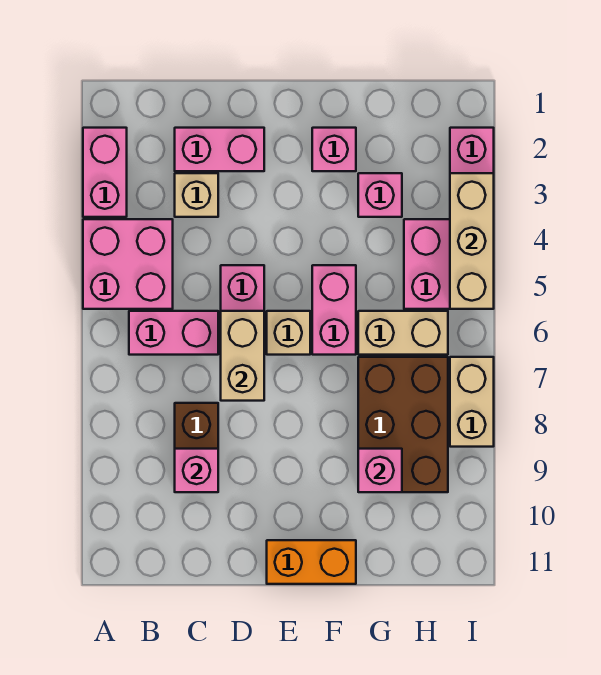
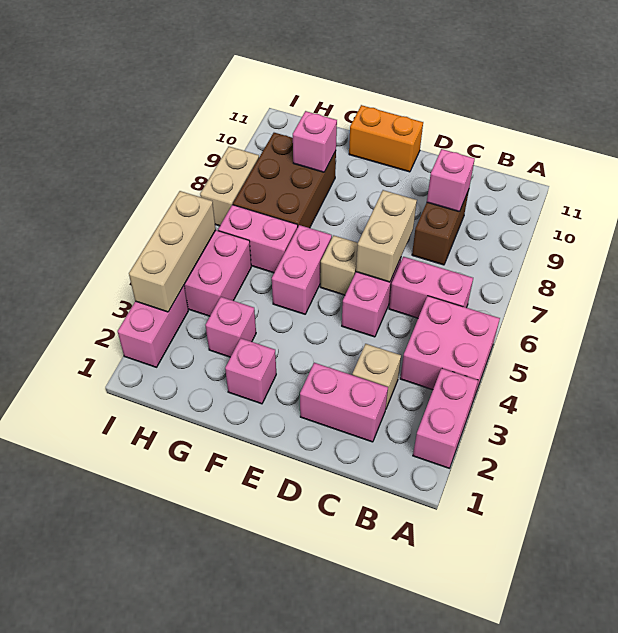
tan brick G6:H6 level 1 -> pink brick G6:H6 level 1

